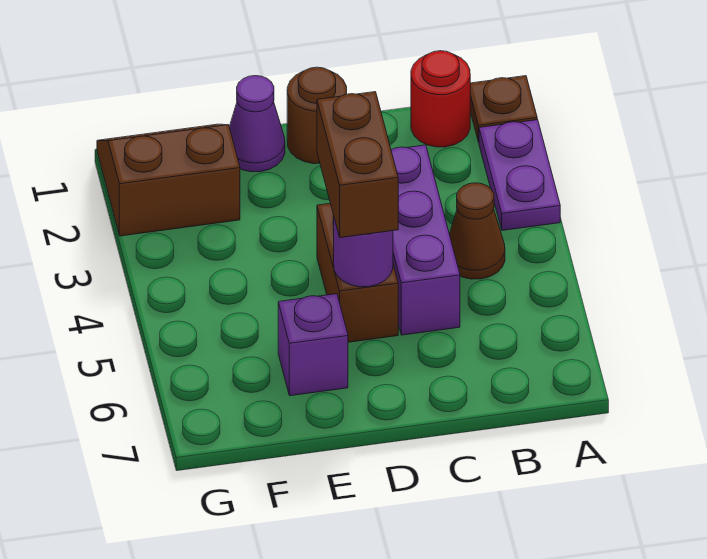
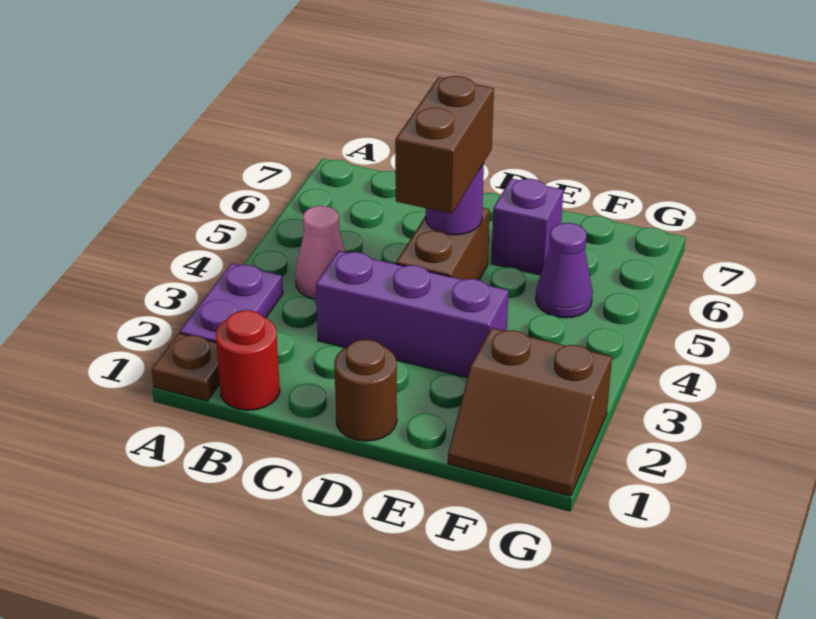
brown cone B4 level 1 -> pink cone B4 level 1
purple brick C3:C5 level 1 -> purple brick C3:E3 level 1
purple cone E1 level 1 -> purple cone F5 level 1

